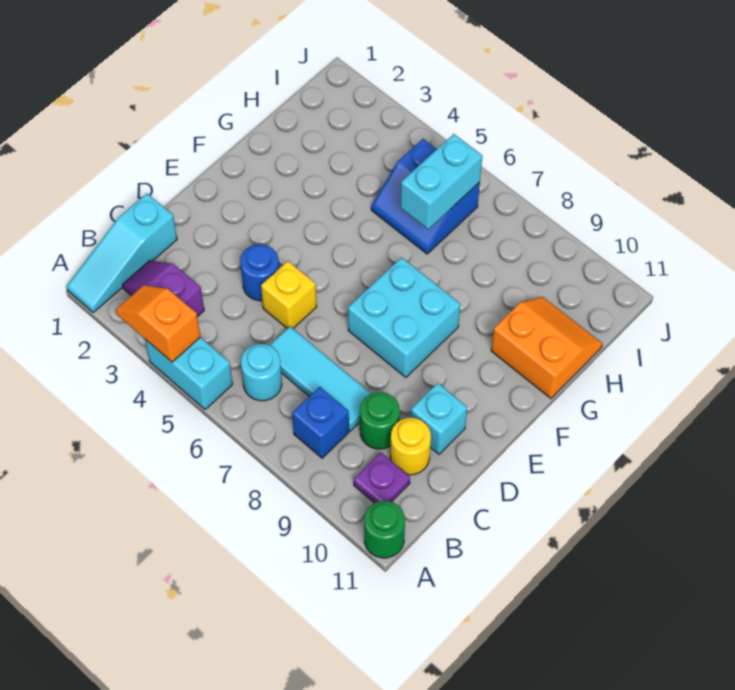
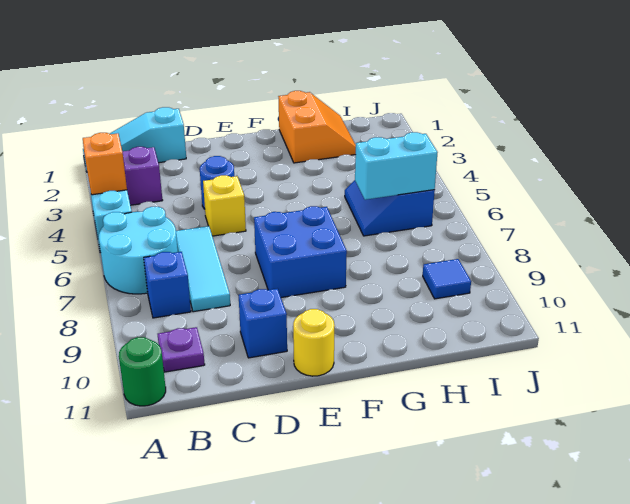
cyan round brick B6 level 1 -> cyan round brick A6:B7 level 1
green round brick C9 level 1 -> none
yellow round brick C10 level 1 -> yellow round brick E11 level 1
cyan brick D10 level 1 -> blue brick D10 level 1
cyan brick E7:F8 level 1 -> blue brick E7:F8 level 1
orange slope G10:H11 level 1 top G -> orange slope G1:H2 level 1 top G
none -> blue tile I9 level 1

